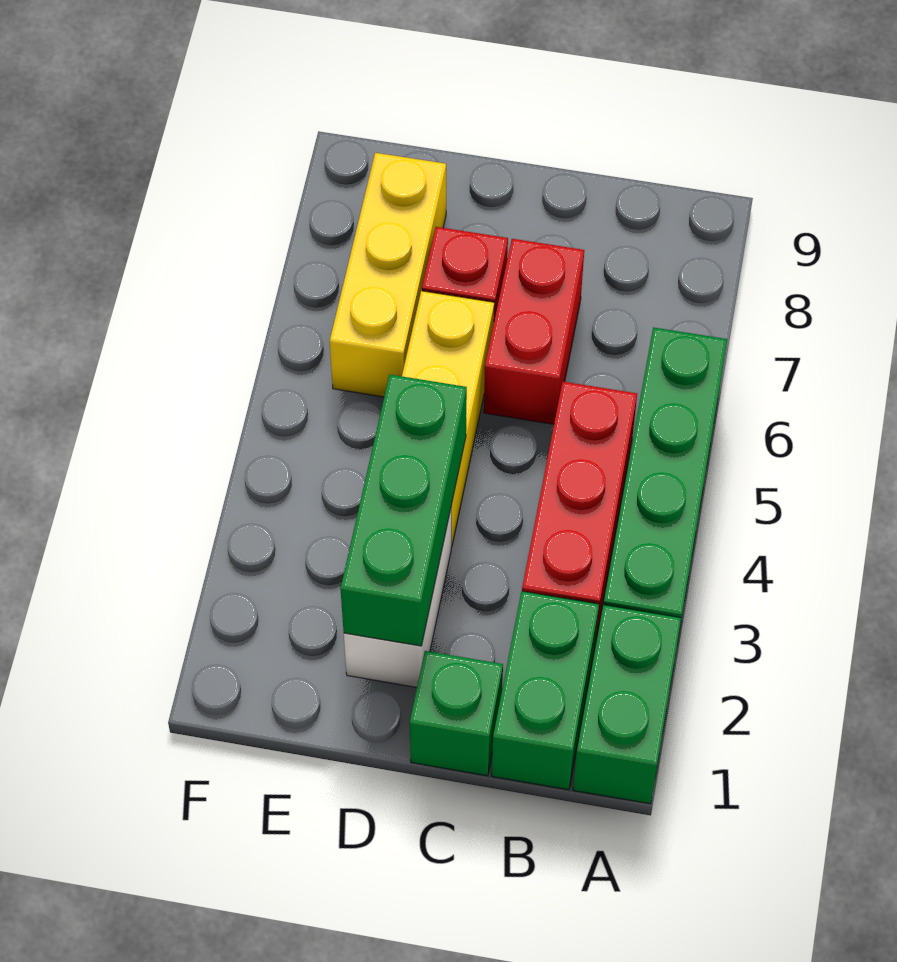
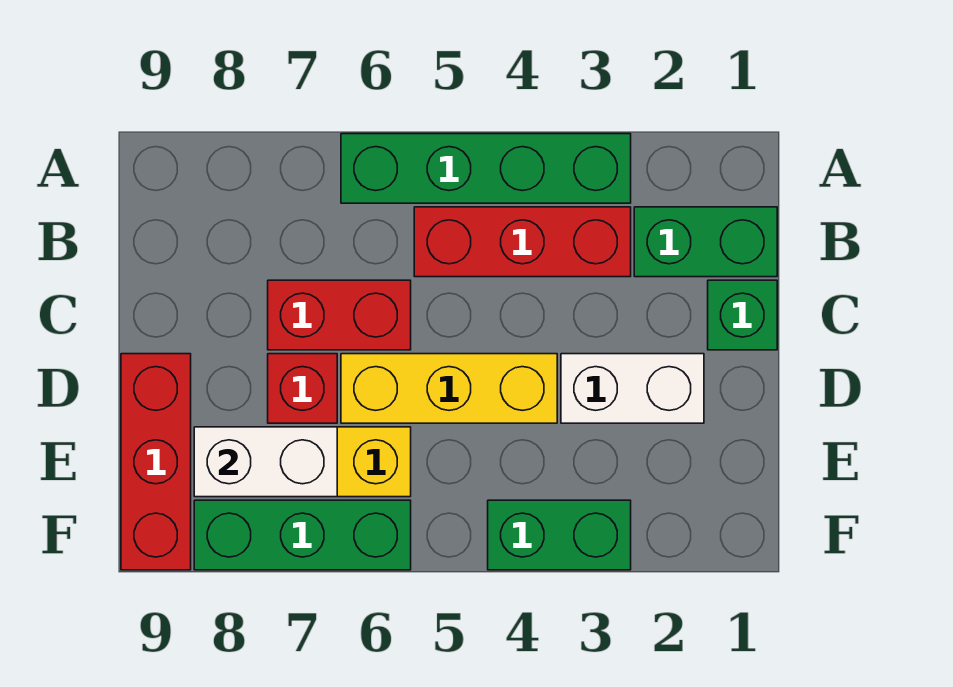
green brick A1:A2 level 1 -> green brick F3:F4 level 1
green brick D2:D4 level 2 -> green brick F6:F8 level 1
none -> red brick D9:F9 level 1
none -> white brick E7:E8 level 2

